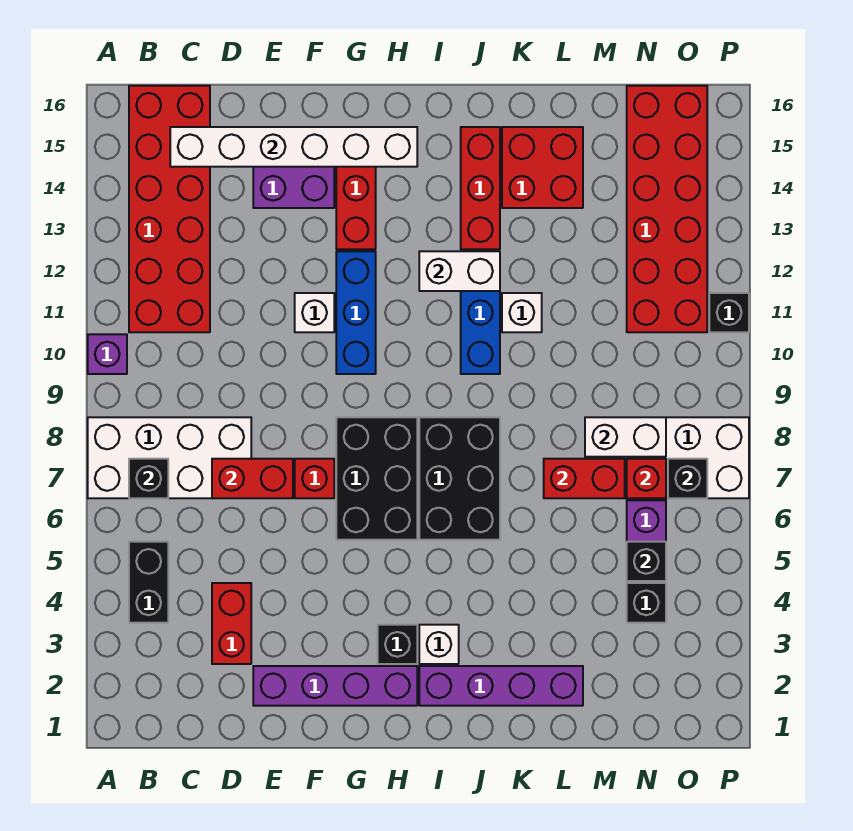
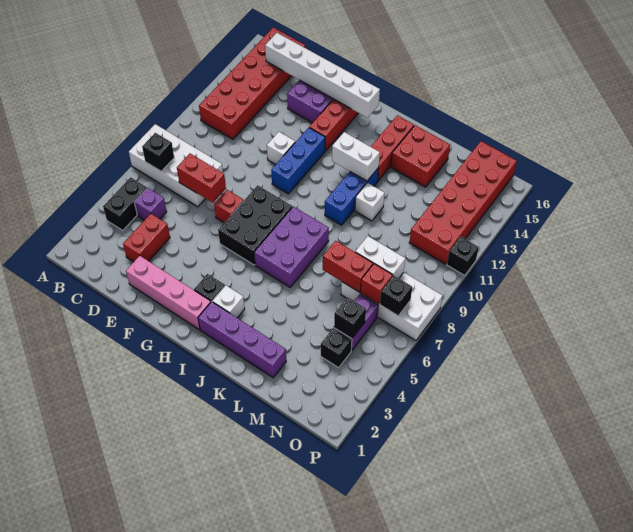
purple brick A10 level 1 -> purple brick C5 level 1
purple brick E2:H2 level 1 -> pink brick E2:H2 level 1
black brick I6:J8 level 1 -> purple brick I6:J8 level 1

